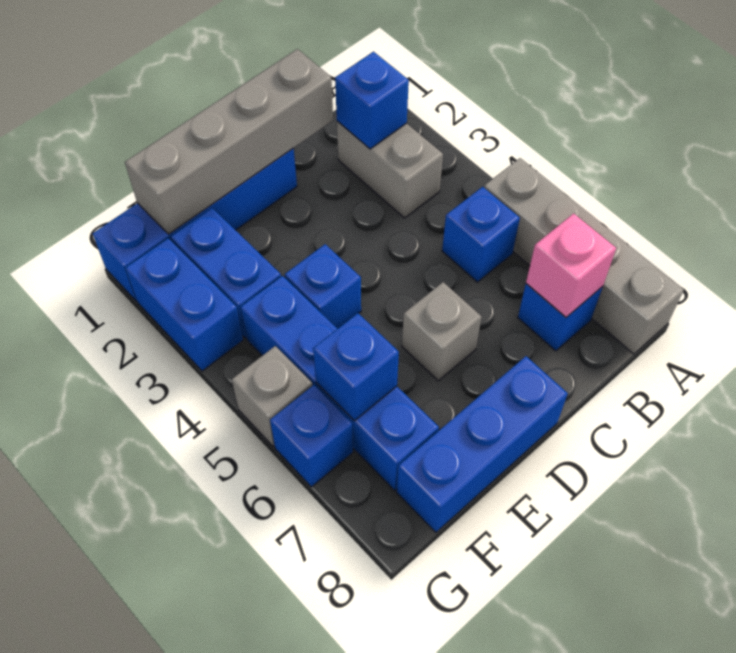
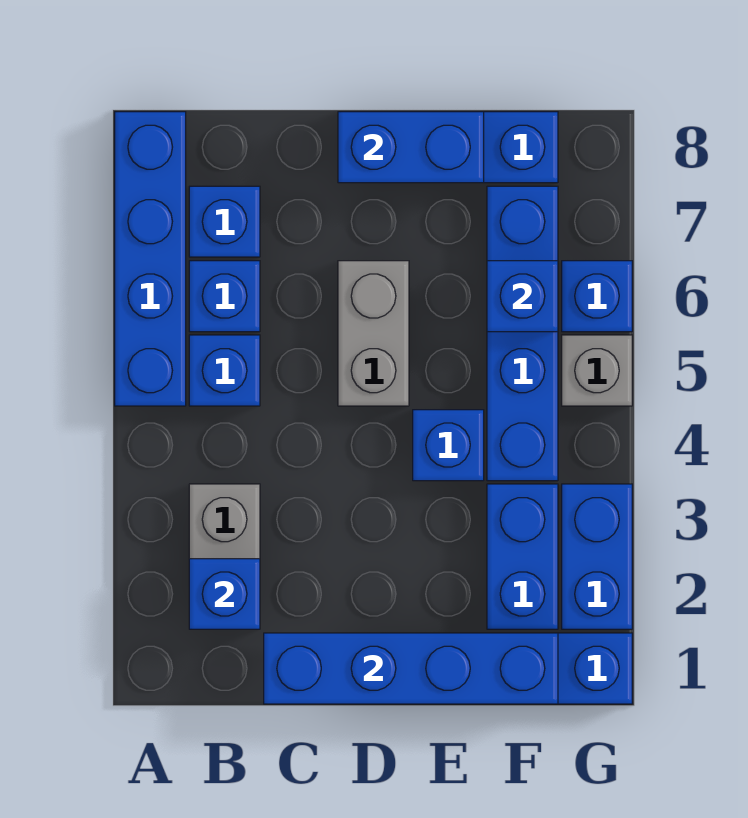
grey brick A5:A8 level 1 -> blue brick A5:A8 level 1
none -> blue brick B6 level 1
pink brick B7 level 2 -> none
grey brick C1:F1 level 2 -> blue brick C1:F1 level 2
grey brick D6 level 1 -> grey brick D5:D6 level 1
none -> blue brick D8:E8 level 2

